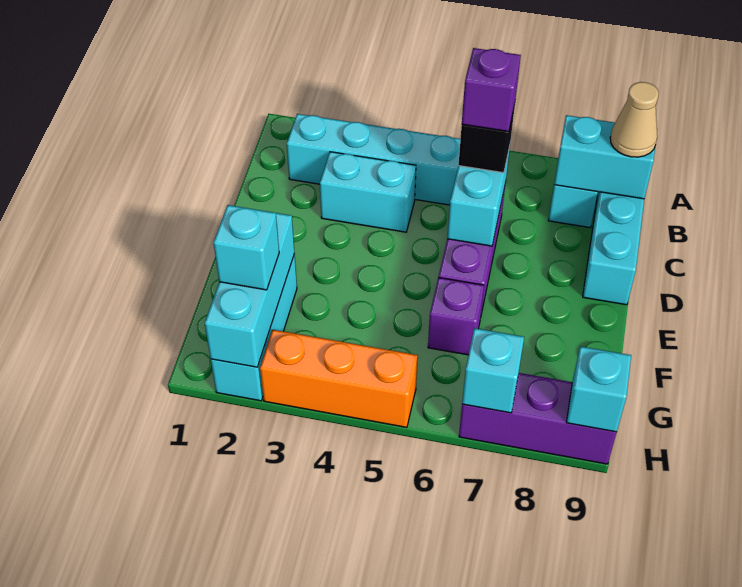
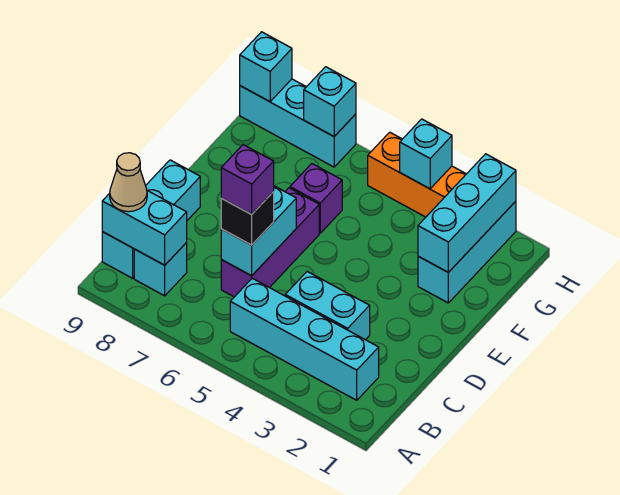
cyan brick G2 level 3 -> cyan brick H4 level 2
purple brick H7:H9 level 1 -> cyan brick H7:H9 level 1

